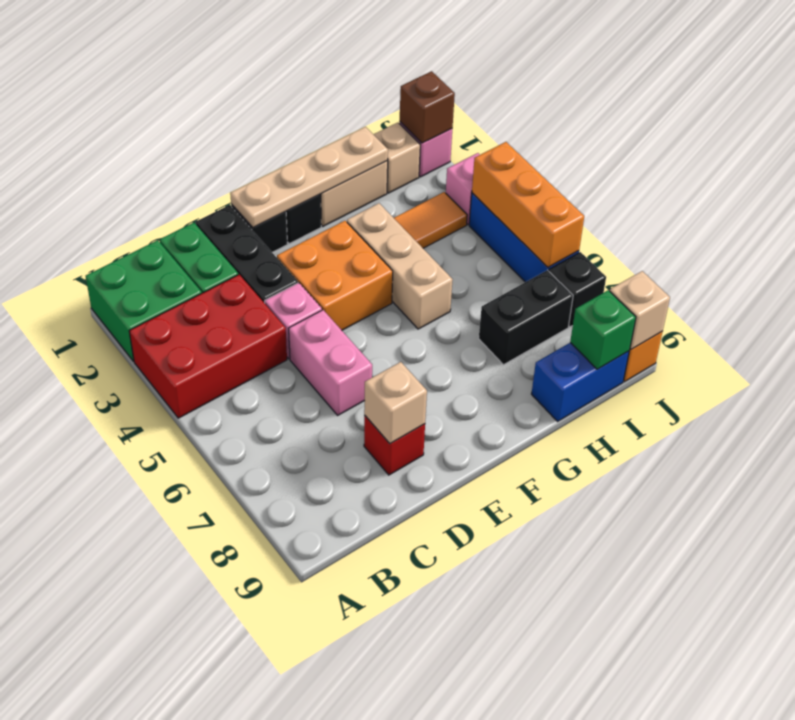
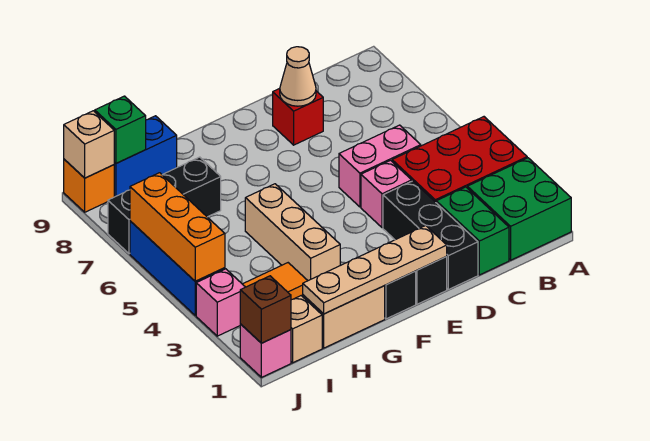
pink brick D5:D6 level 1 -> pink brick C5:D5 level 1
tan brick D8 level 2 -> tan cone D8 level 2
orange brick E3:F4 level 1 -> none

